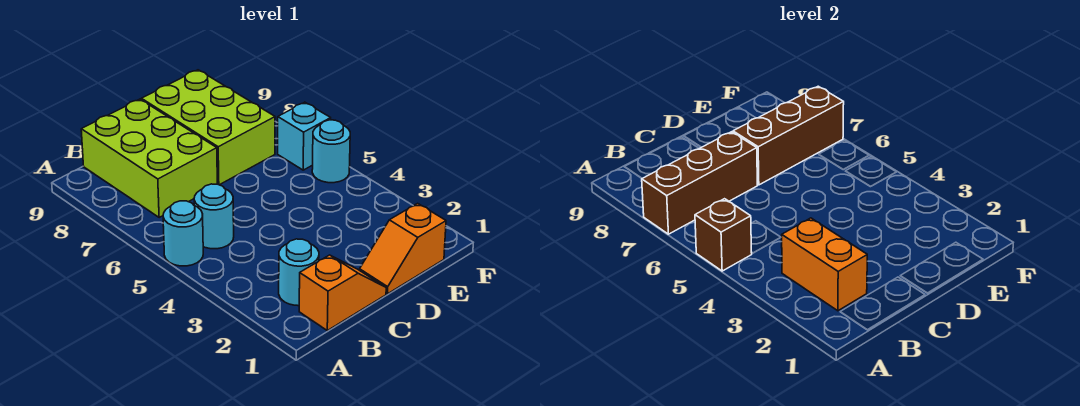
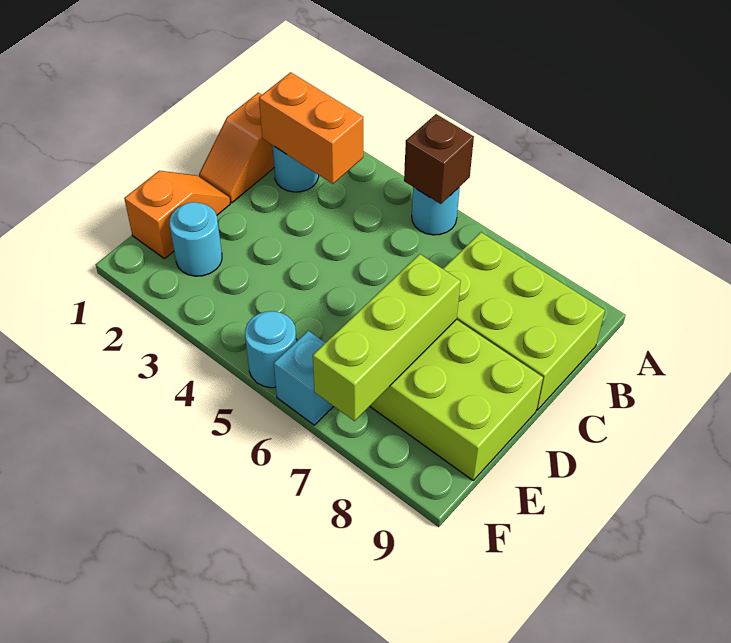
brown brick A7:C7 level 2 -> none
cyan round brick B5 level 1 -> cyan round brick E2 level 1
brown brick D7:F7 level 2 -> lime brick D7:F7 level 2

